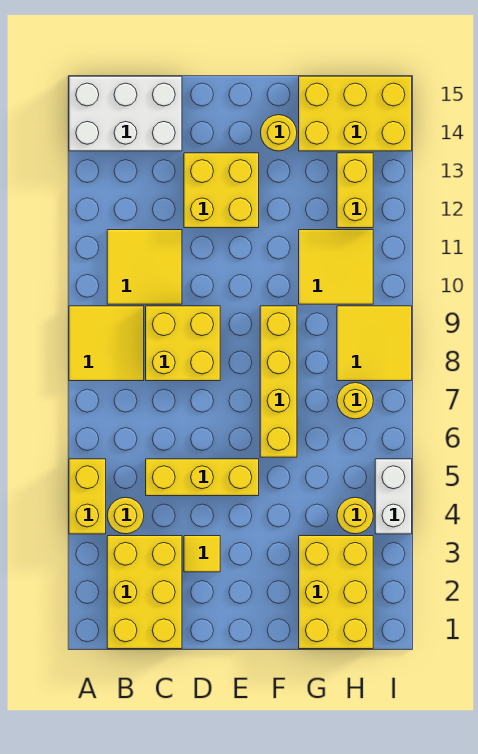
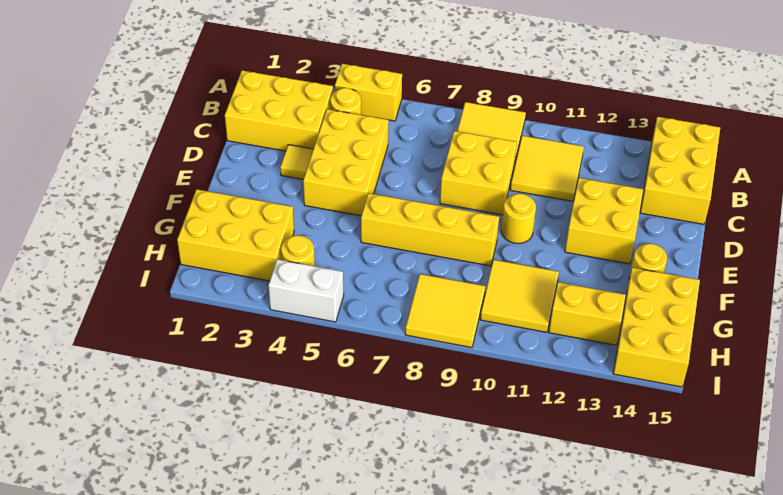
white brick A14:C15 level 1 -> yellow brick A14:C15 level 1
yellow brick C5:E5 level 1 -> yellow brick C4:E5 level 1
yellow round brick H7 level 1 -> yellow round brick E10 level 1

